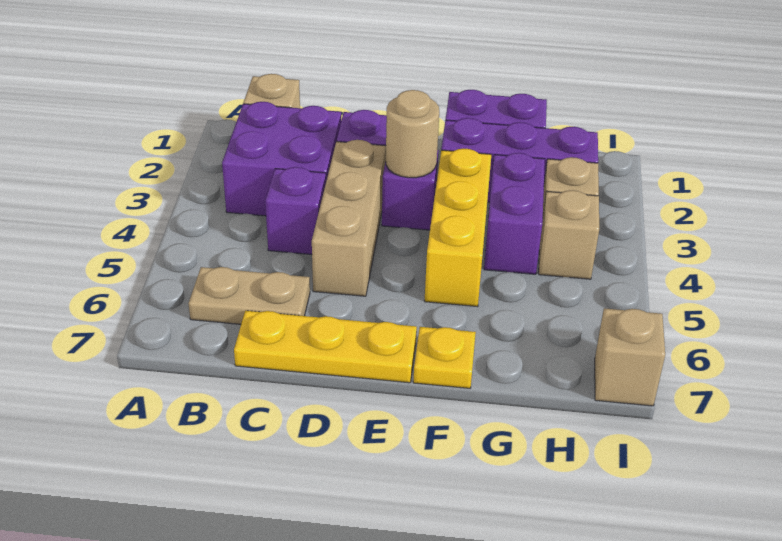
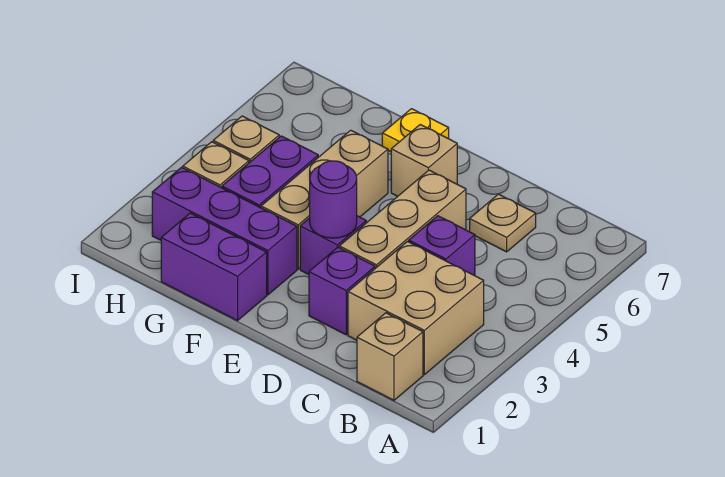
purple brick B2:C3 level 1 -> tan brick B2:C3 level 1
tan plate B6:C6 level 1 -> tan plate C6 level 1
yellow plate C7:E7 level 1 -> none
tan round brick E3 level 2 -> purple round brick E3 level 2
yellow brick F3:F5 level 1 -> tan brick F3:F5 level 1
tan brick I7 level 1 -> tan brick E6 level 1

